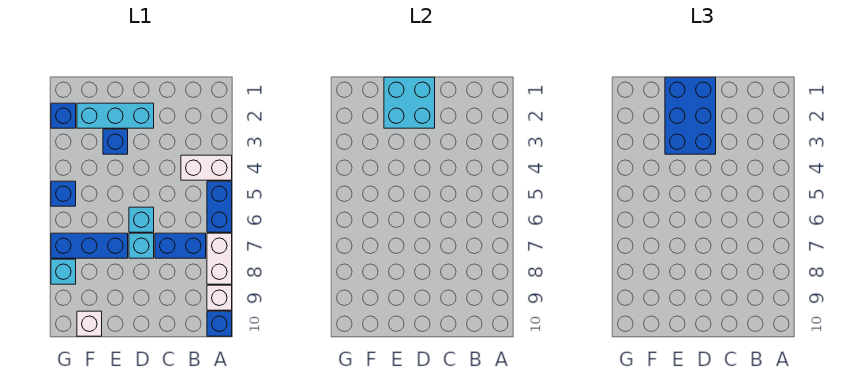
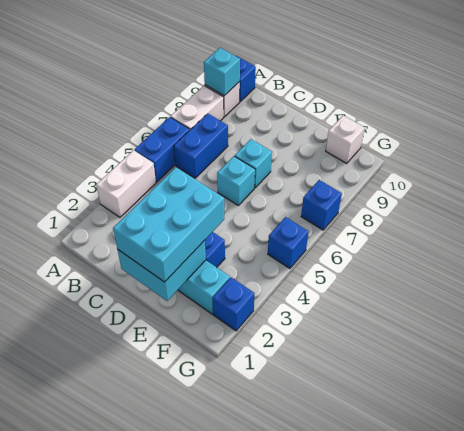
white brick A4:B4 level 1 -> white brick A3:A4 level 1
blue brick B7:C7 level 1 -> blue brick B6:B7 level 1
blue brick D1:E3 level 3 -> cyan brick D1:E3 level 3
blue brick E7:G7 level 1 -> blue brick G7 level 1
cyan brick G8 level 1 -> cyan brick A9 level 2

